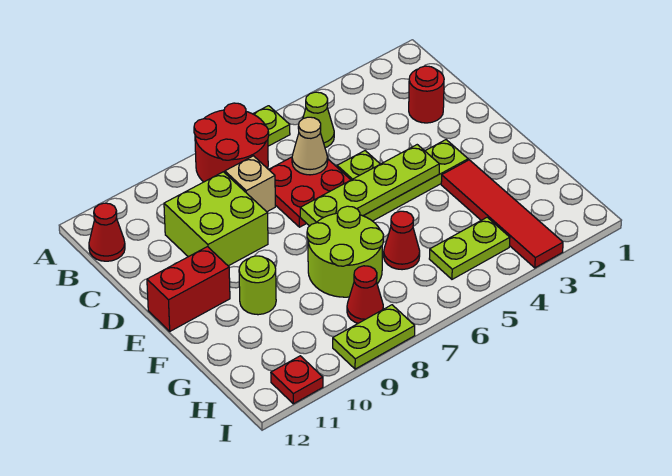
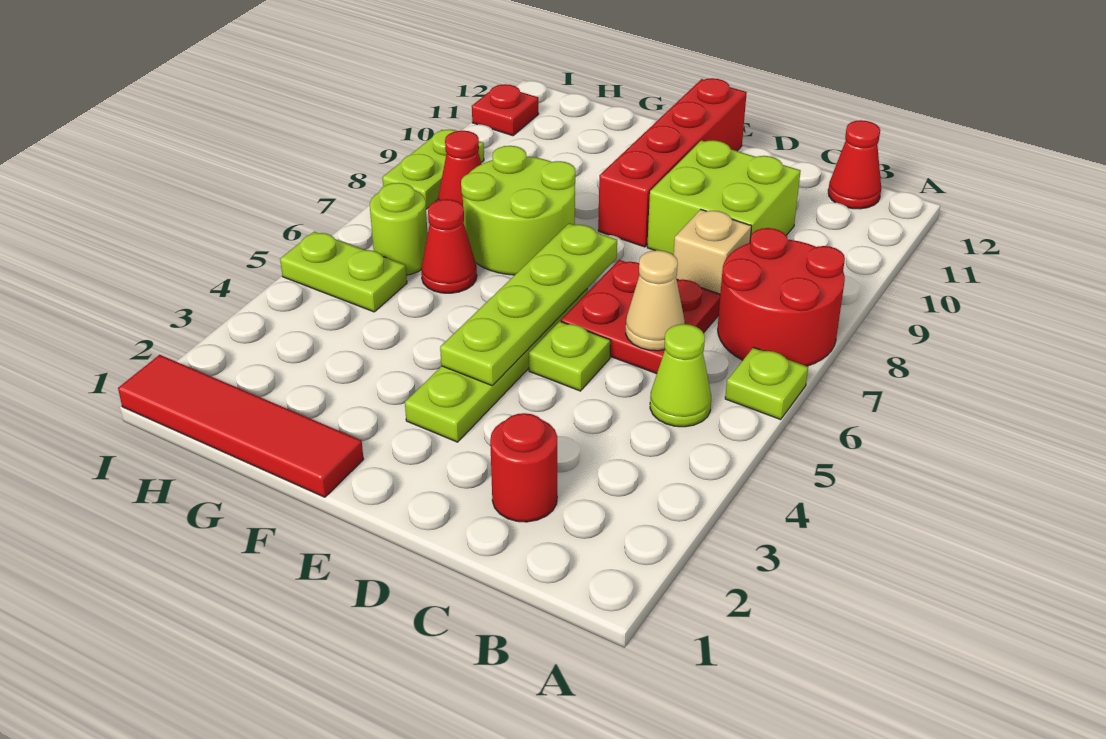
red brick E11:E12 level 1 -> red brick E9:E12 level 1
red tile F3:I3 level 1 -> red tile F1:I1 level 1
lime round brick F10 level 1 -> lime round brick H6 level 1
lime plate H4:H5 level 1 -> lime plate H5:I5 level 1

